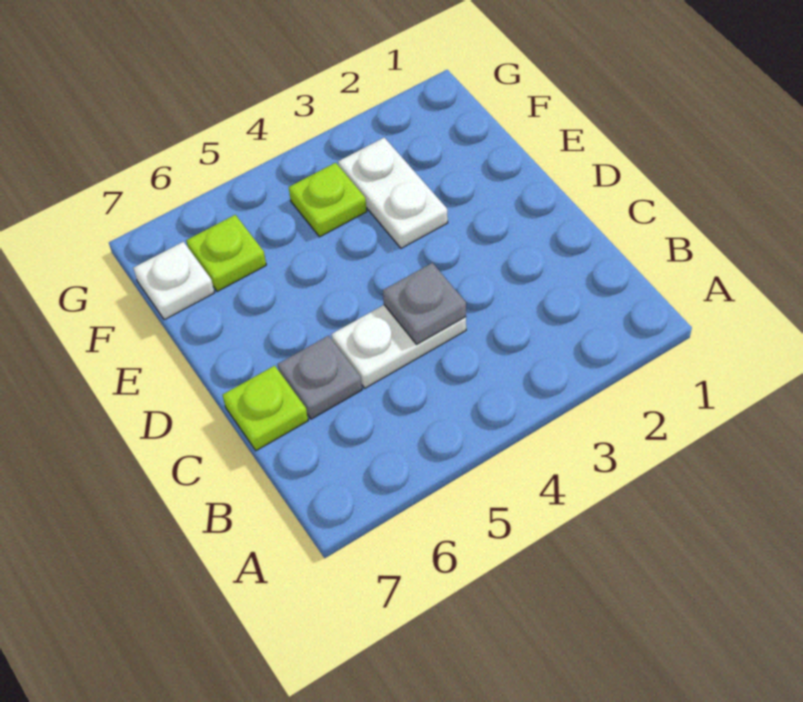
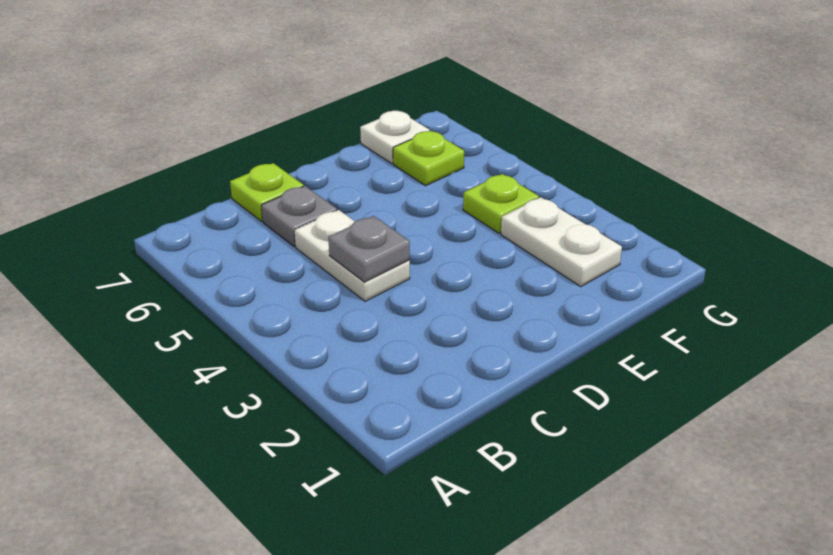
white plate E3:F3 level 1 -> white plate F2:F3 level 1

